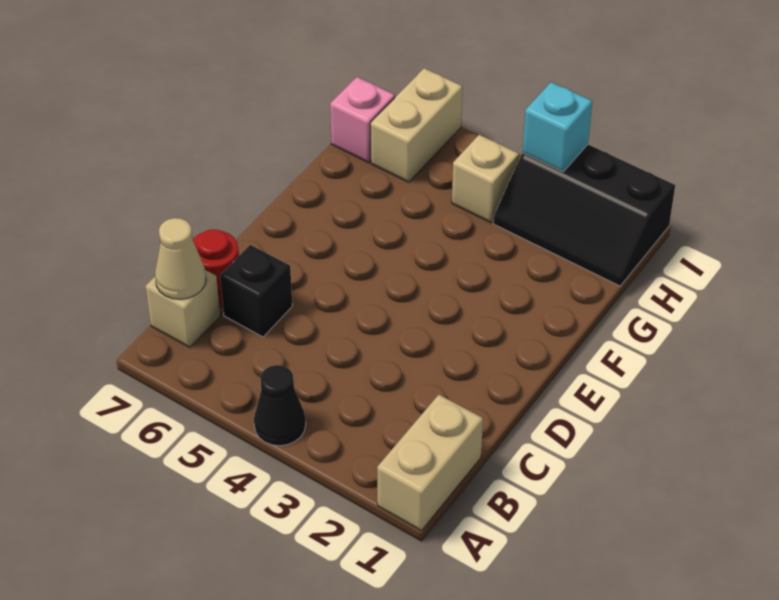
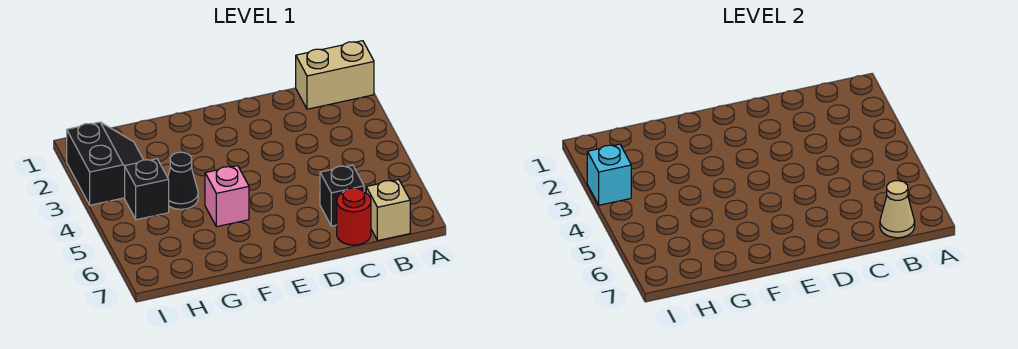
black cone A4 level 1 -> black cone G4 level 1
black slope H1:I3 level 1 top I -> black slope H2:I3 level 1 top I
tan brick H4 level 1 -> black brick H4 level 1
tan brick H6:I6 level 1 -> none
pink brick H7 level 1 -> pink brick F5 level 1

